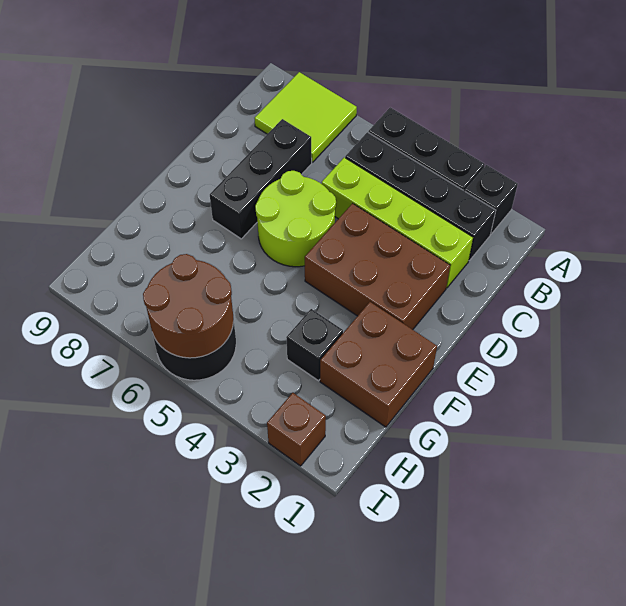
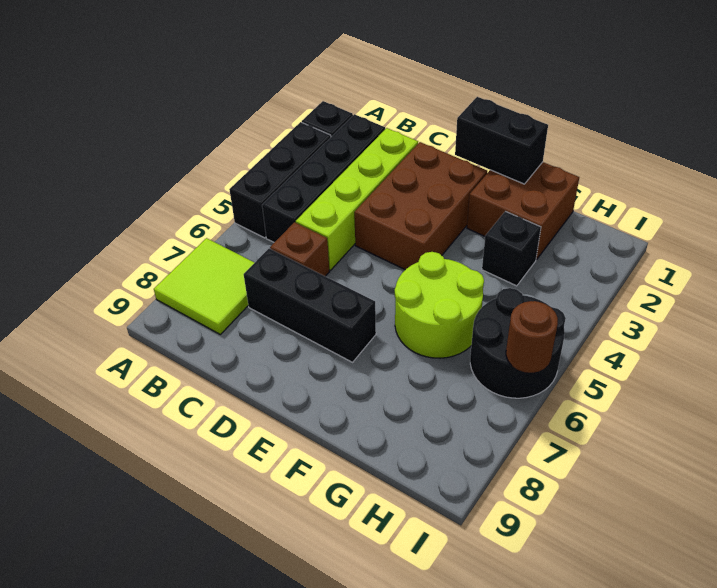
lime round brick D5:E6 level 1 -> lime round brick F5:G6 level 1
none -> black brick E1:F1 level 2
brown round brick H5:I6 level 2 -> brown round brick I6 level 2
brown brick I2 level 1 -> brown brick C6 level 1

